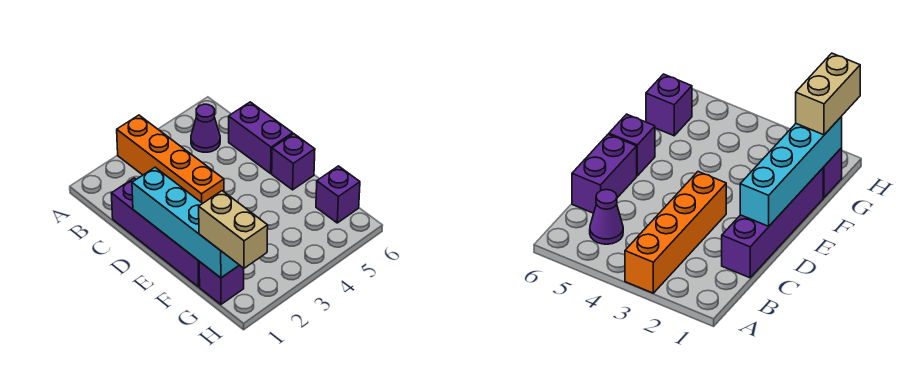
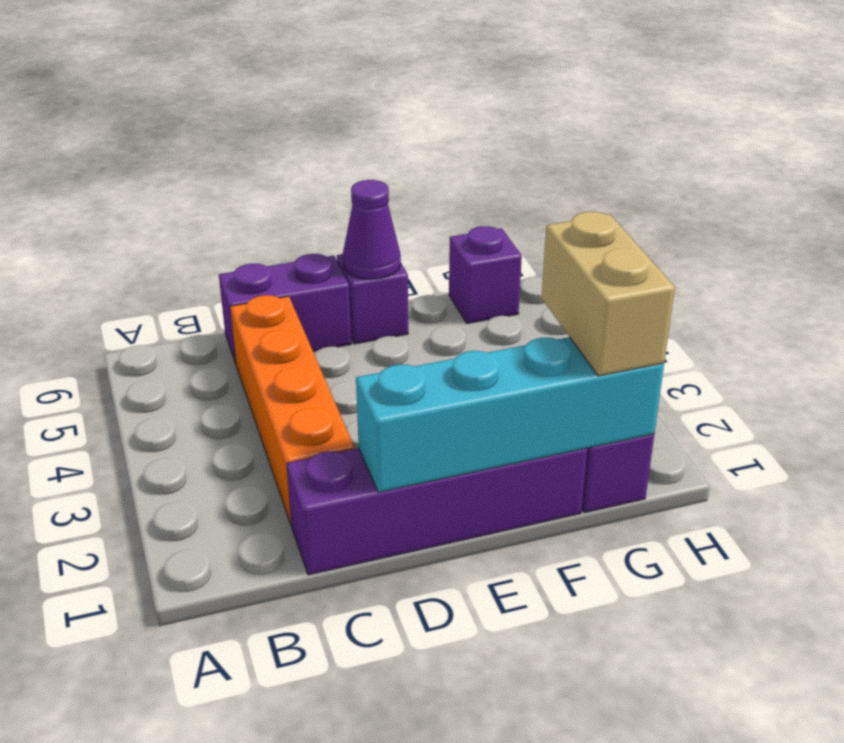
orange brick A3:D3 level 1 -> orange brick C2:C5 level 1
purple cone B5 level 1 -> purple cone E6 level 2
tan brick G1:H1 level 3 -> tan brick G1:G2 level 3

